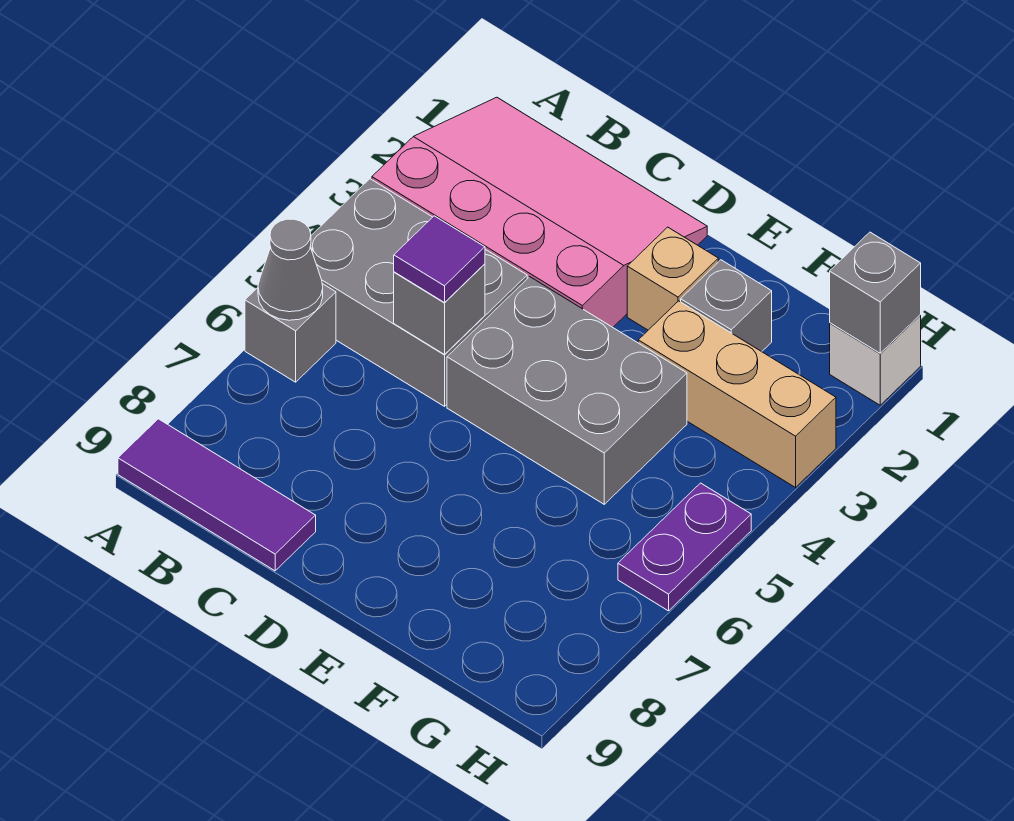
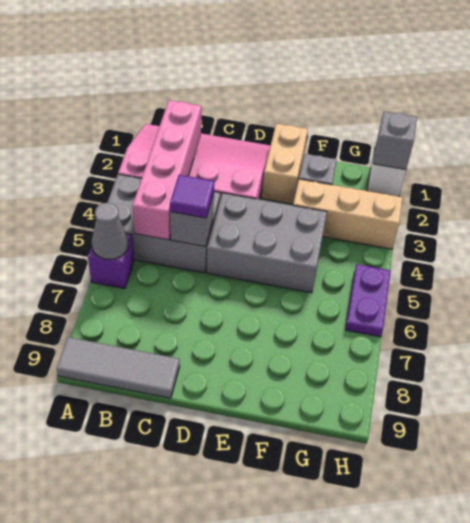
grey brick A6 level 1 -> purple brick A6 level 1
purple tile A9:C9 level 1 -> grey tile A9:C9 level 1
none -> pink brick B2:B5 level 2
tan brick E2 level 1 -> tan brick E1:E2 level 1

